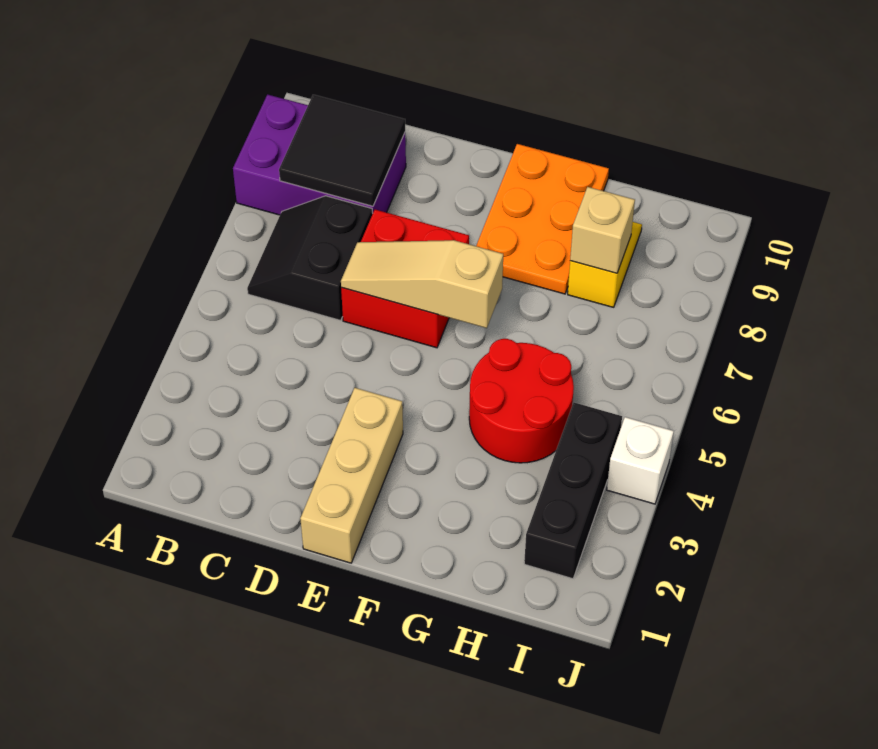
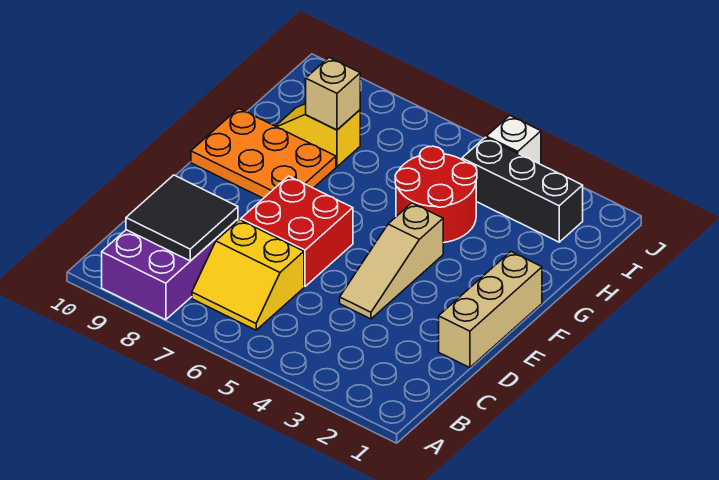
black slope B6:C7 level 1 top C -> yellow slope B6:C7 level 1 top C
tan slope D6:F6 level 2 top F -> tan slope D4:F4 level 1 top F
tan brick E1:E3 level 1 -> tan brick D1:F1 level 1

